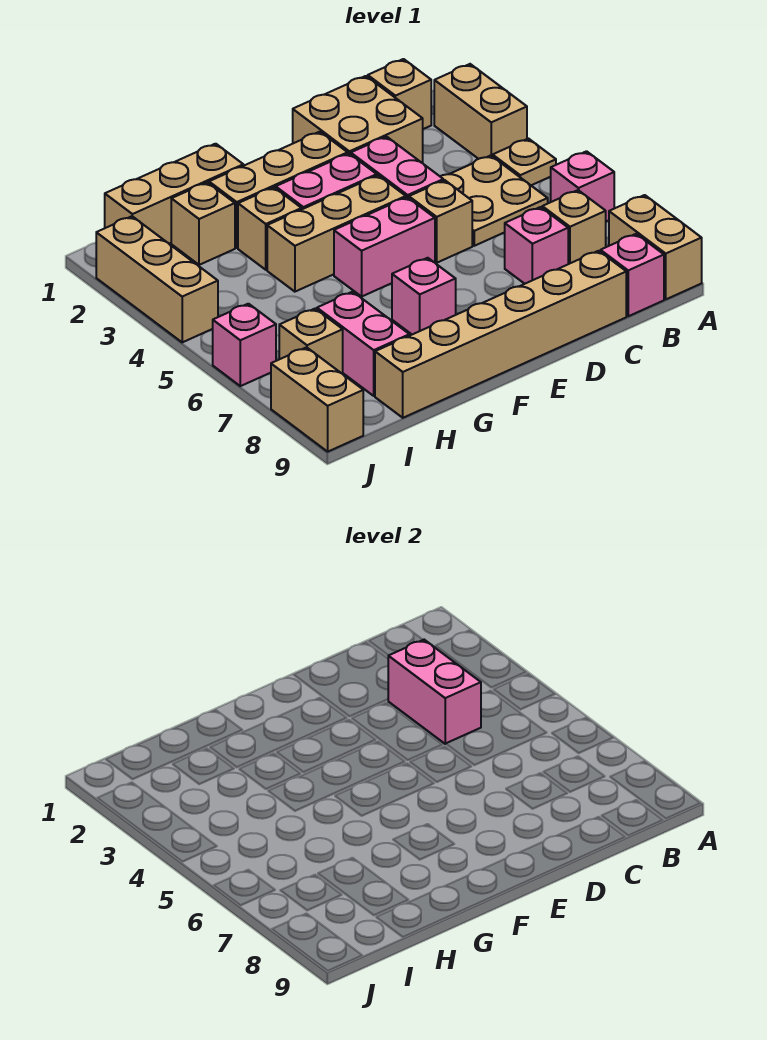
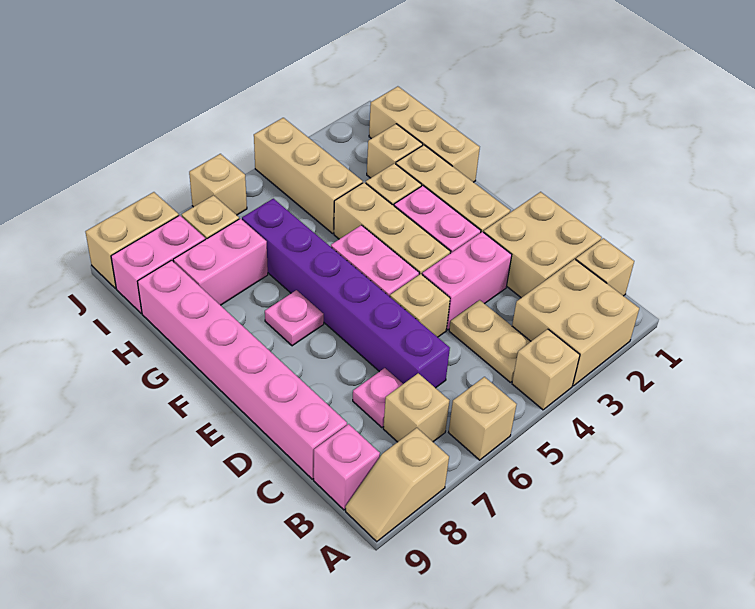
tan brick A2:A3 level 1 -> tan brick A2:B3 level 1
tan plate A4 level 1 -> tan brick A4 level 1
pink brick A6 level 1 -> tan brick A6 level 1
tan brick A8:A9 level 1 -> tan slope A8:A9 level 1 top 8
tan plate B4:C5 level 1 -> tan plate B4:C4 level 1
pink brick C3:C4 level 2 -> pink brick I8:I9 level 1
none -> purple brick C6:H6 level 1
pink brick C7 level 1 -> pink plate C7 level 1
tan brick C9:H9 level 1 -> pink brick C9:H9 level 1
pink brick F7 level 1 -> pink plate F7 level 1
tan brick J2:J4 level 1 -> tan brick H4:J4 level 1
pink brick J6 level 1 -> tan brick J6 level 1

